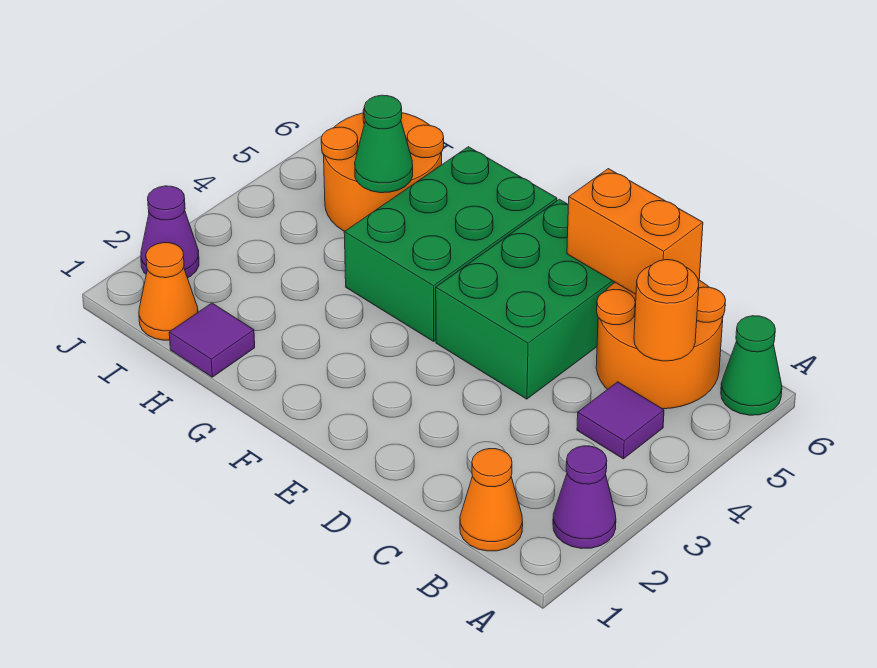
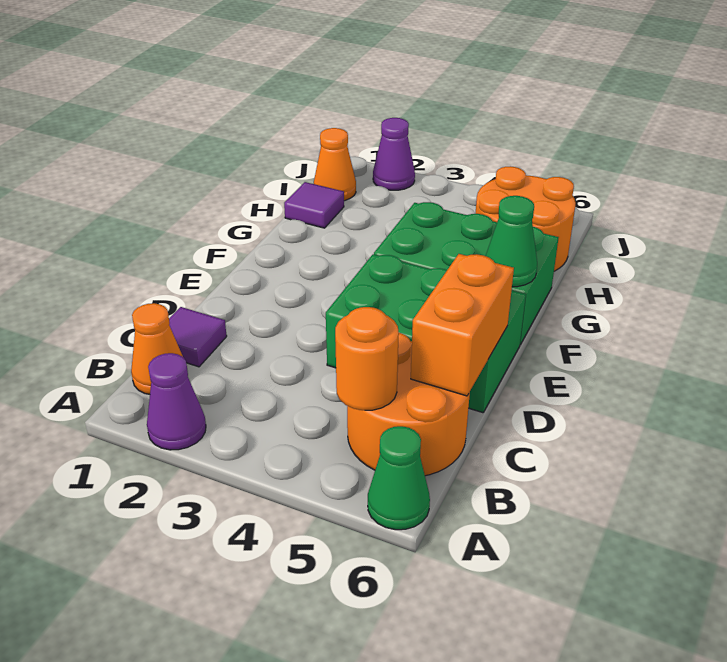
purple tile B4 level 1 -> purple tile C1 level 1
green cone H5 level 2 -> green cone F6 level 2

